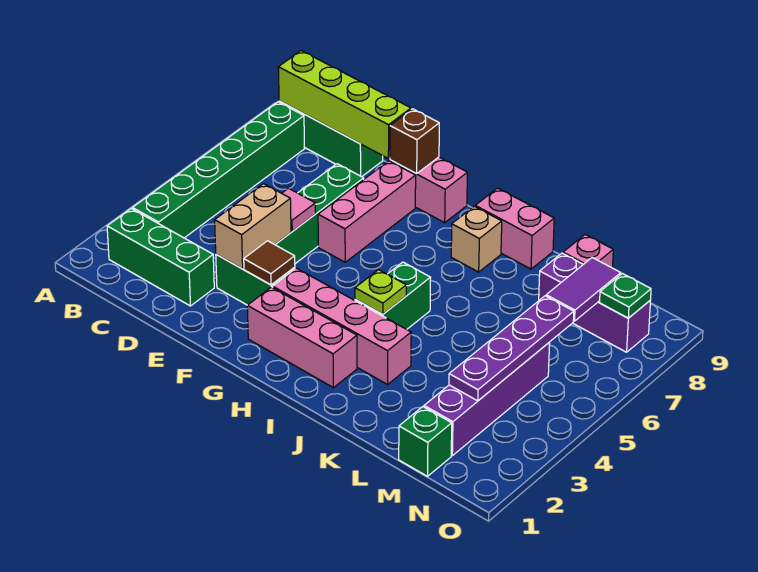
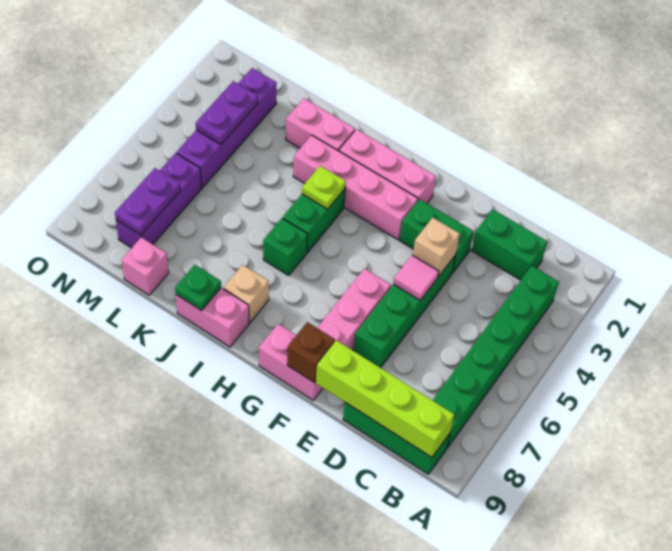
green brick B2:D2 level 1 -> green brick C2:D2 level 1
tan brick E3:E4 level 2 -> tan brick E4 level 2
brown tile F3 level 2 -> none
none -> pink brick J2:K2 level 1
purple brick L8:N8 level 1 -> purple brick M6:M8 level 1
green brick M1 level 1 -> green brick I6 level 1
purple plate M3:M6 level 2 -> purple plate M3:M4 level 2
purple tile M7:M8 level 2 -> purple plate M7:M8 level 2
green plate N8 level 2 -> green plate J9 level 2

